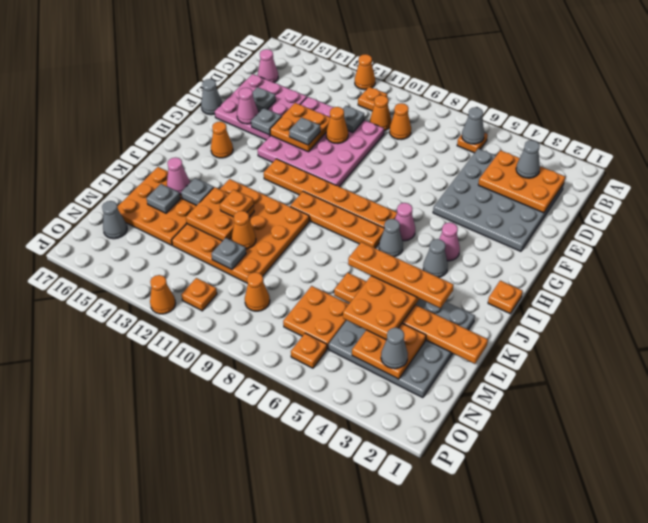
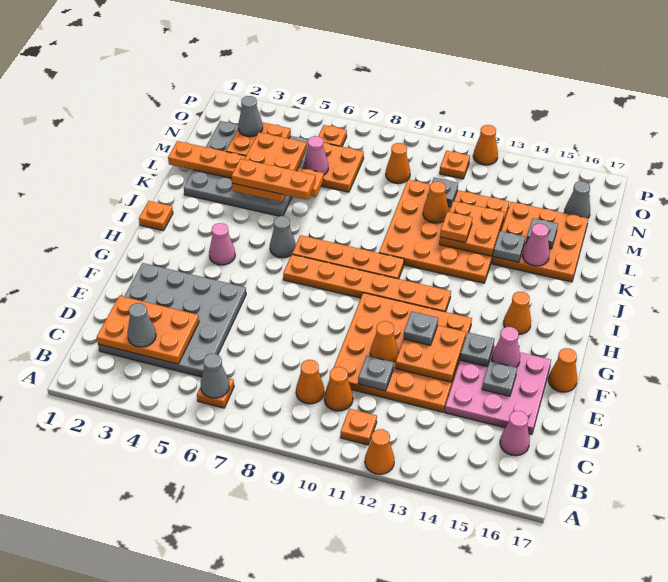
pink plate D10:G13 level 1 -> orange plate D10:G13 level 1
grey cone F17 level 1 -> orange cone F17 level 1
pink cone H6 level 1 -> pink cone M6 level 2
grey cone I4 level 1 -> none
orange plate K3:K6 level 4 -> orange plate K4:K6 level 4

